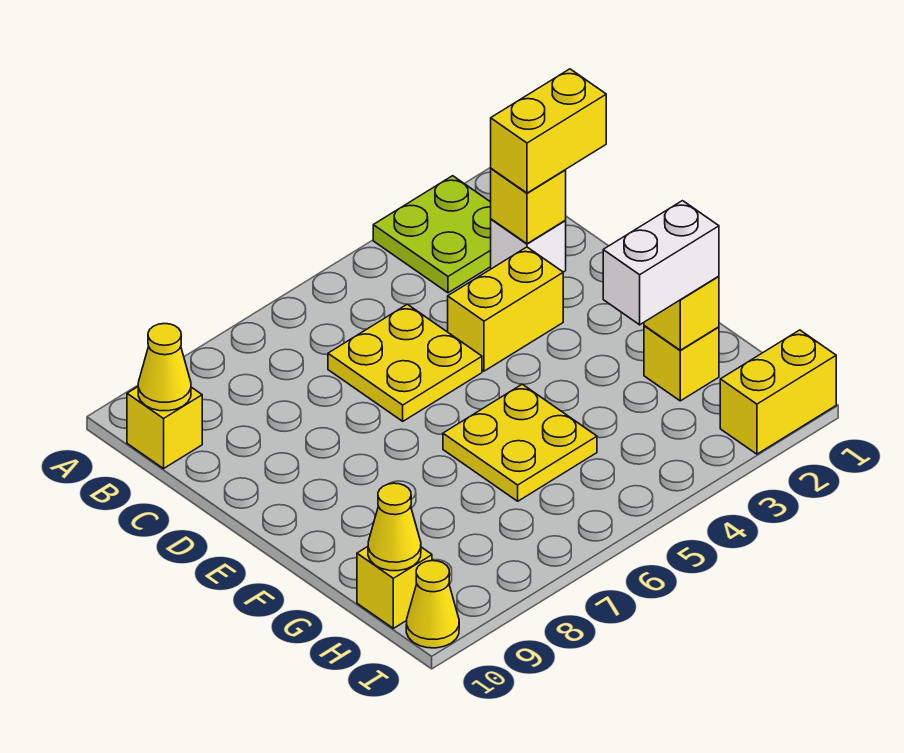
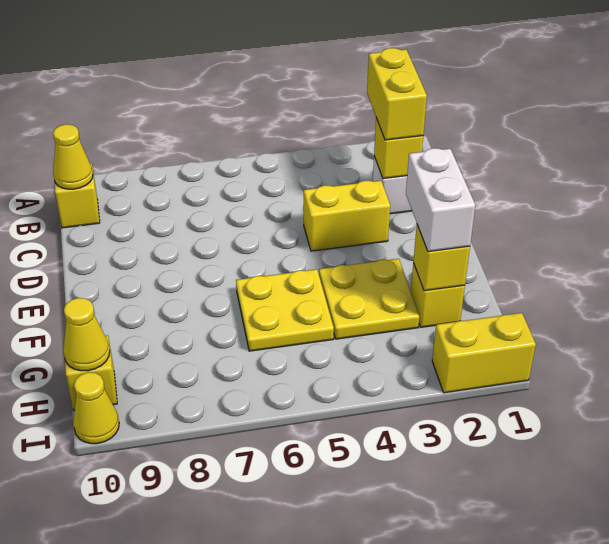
lime plate A2:B3 level 1 -> none
yellow brick C1:C2 level 3 -> yellow brick B2:C2 level 3
yellow plate C5:D6 level 1 -> yellow plate F3:G4 level 1
white brick G2:G3 level 3 -> white brick F2:G2 level 3

